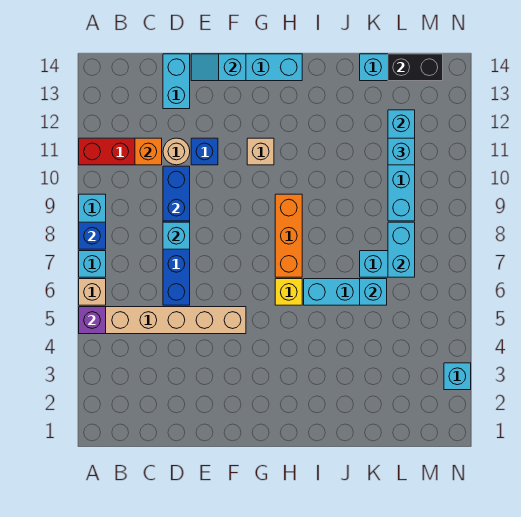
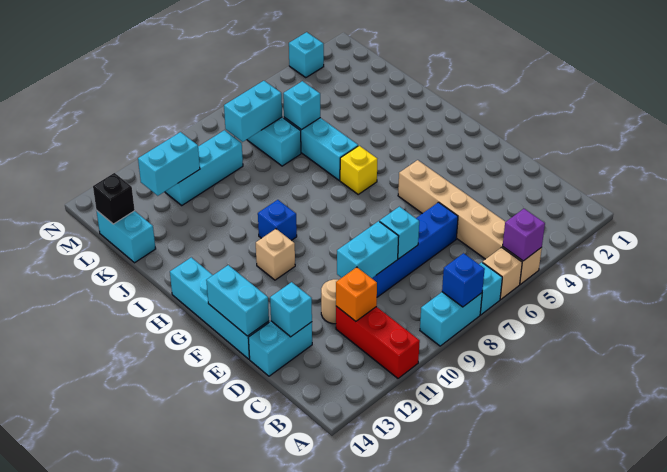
blue brick D9:D10 level 2 -> cyan brick D9:D10 level 2
blue brick E11 level 1 -> blue brick H10 level 1
cyan slope E14:F14 level 2 top F -> cyan brick E14:F14 level 2
orange brick H7:H9 level 1 -> none
cyan brick L11 level 3 -> cyan brick D13 level 2
black brick L14:M14 level 2 -> black brick L14 level 2

